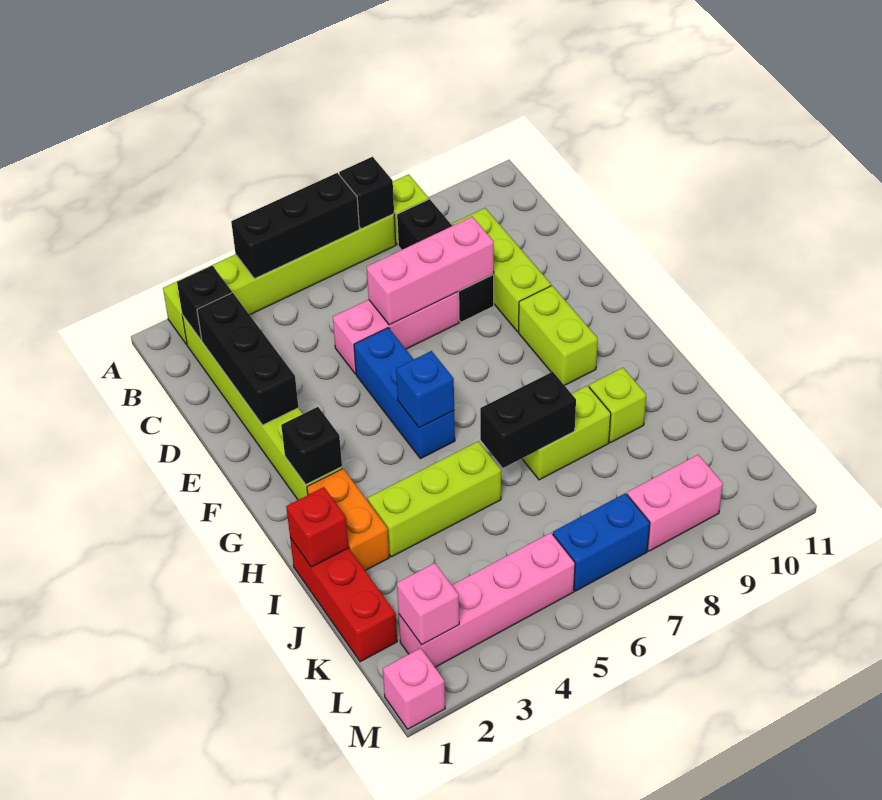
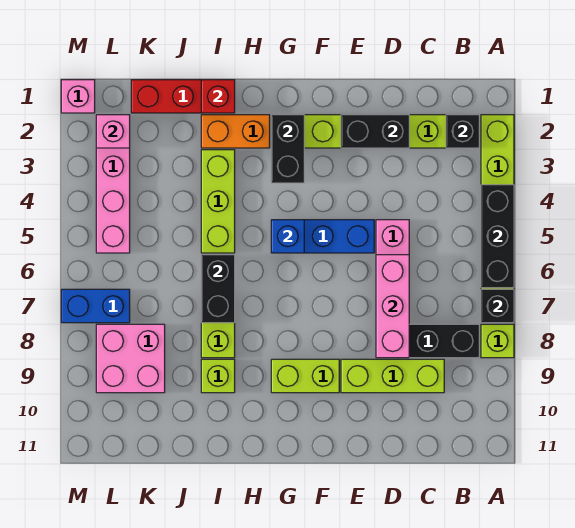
black brick C2:E2 level 2 -> black brick D2:E2 level 2
black brick G2 level 2 -> black brick G2:G3 level 2
blue brick L6:L7 level 1 -> blue brick L7:M7 level 1
pink brick L8:L9 level 1 -> pink brick K8:L9 level 1

